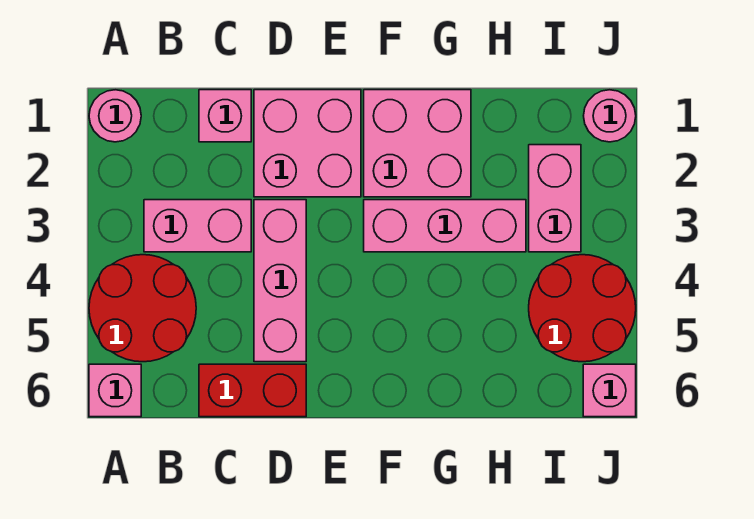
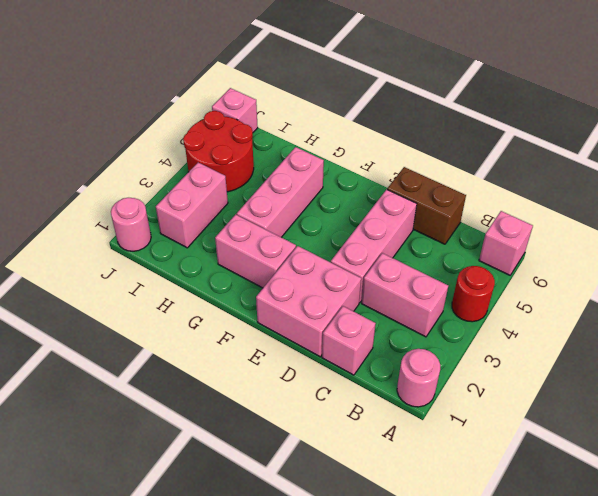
red round brick A4:B5 level 1 -> red round brick A4 level 1
red brick C6:D6 level 1 -> brown brick C6:D6 level 1
pink brick F1:G2 level 1 -> pink brick F2:G2 level 1
pink brick F3:H3 level 1 -> pink brick G3:G5 level 1

